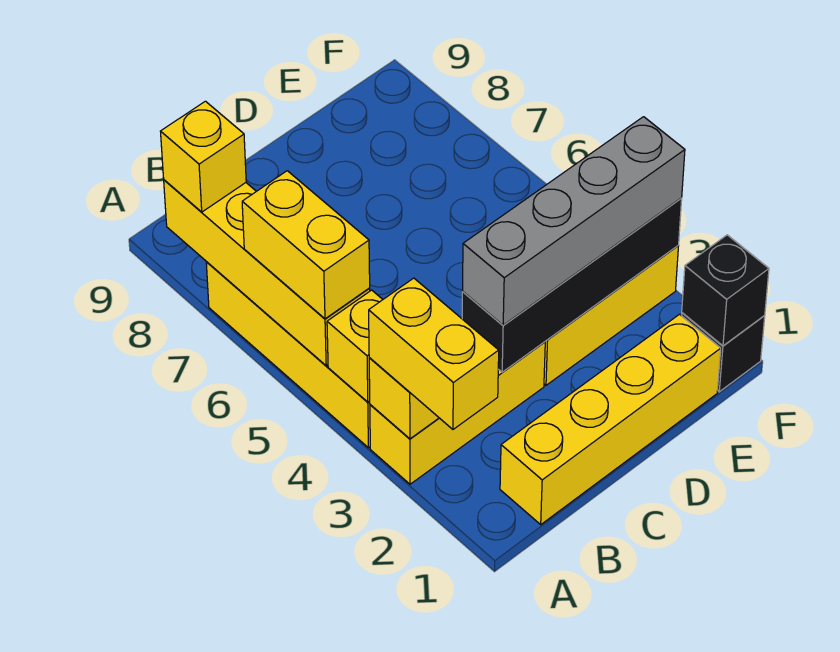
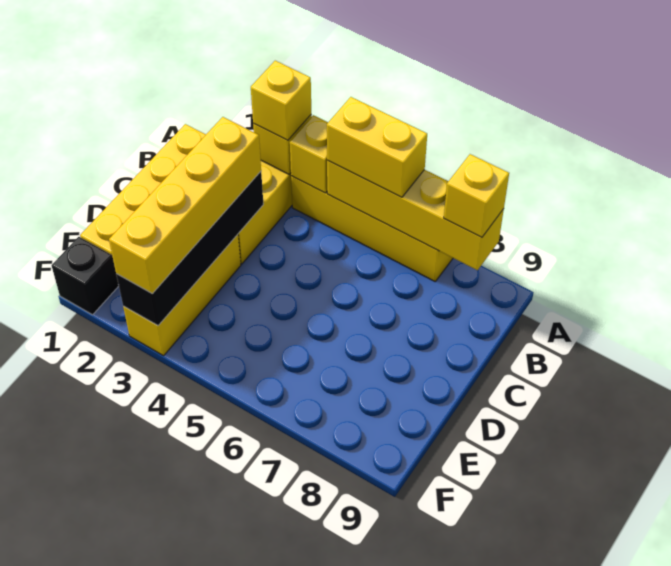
yellow brick A2:A3 level 3 -> yellow brick A3 level 3
grey brick C3:F3 level 3 -> yellow brick C3:F3 level 3
black brick F1 level 2 -> none

